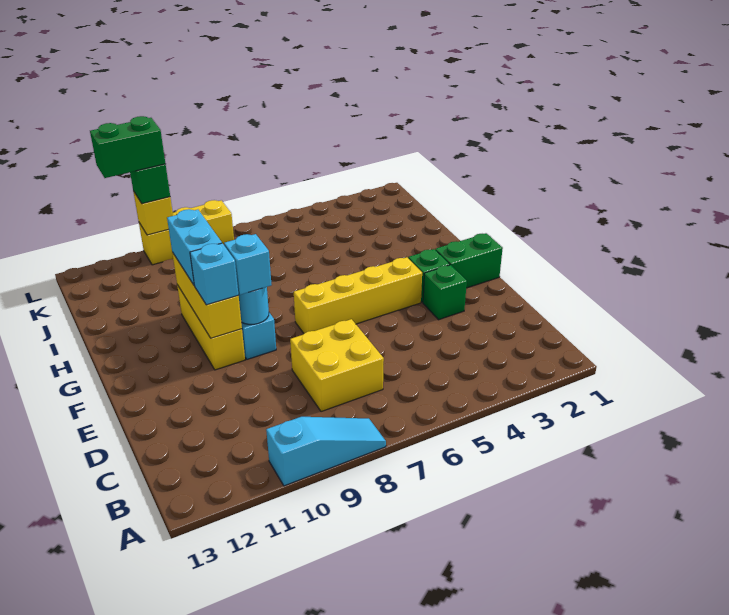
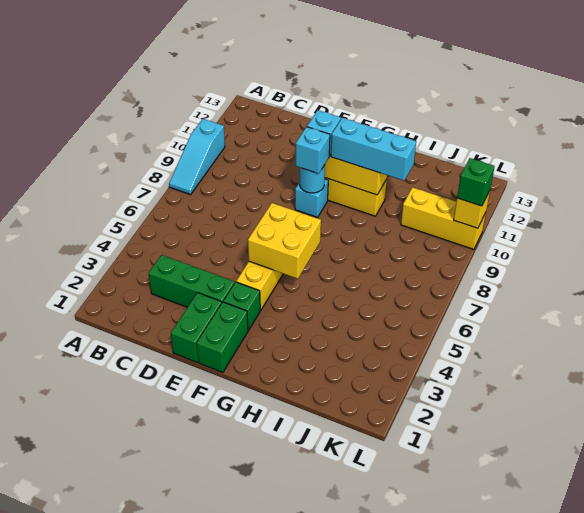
yellow brick C7:D8 level 1 -> yellow brick F5:G6 level 2
green brick E3 level 1 -> green brick C3:E3 level 1
cyan brick G10:H10 level 3 -> cyan brick G10:I10 level 3
yellow brick L8:L10 level 1 -> yellow brick J10:L10 level 1
green brick L10:L11 level 4 -> green brick E1:E2 level 1

